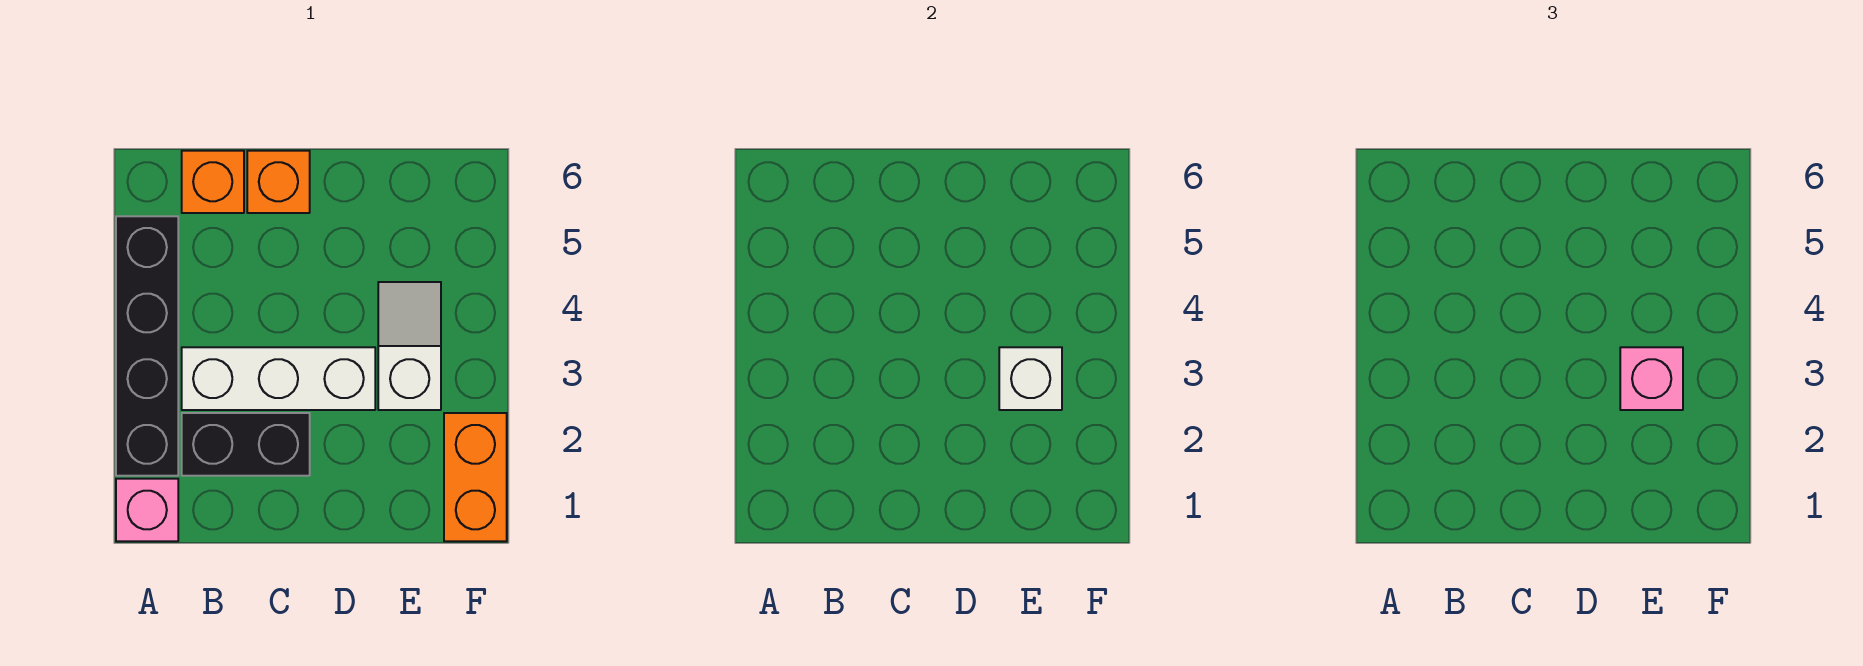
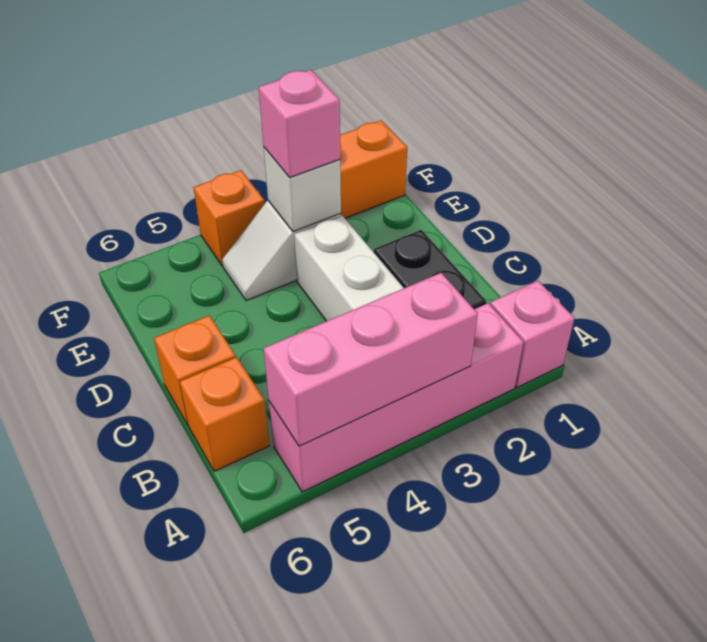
black brick A2:A5 level 1 -> pink brick A2:A5 level 1
none -> pink brick A3:A5 level 2
none -> orange brick F4 level 1

